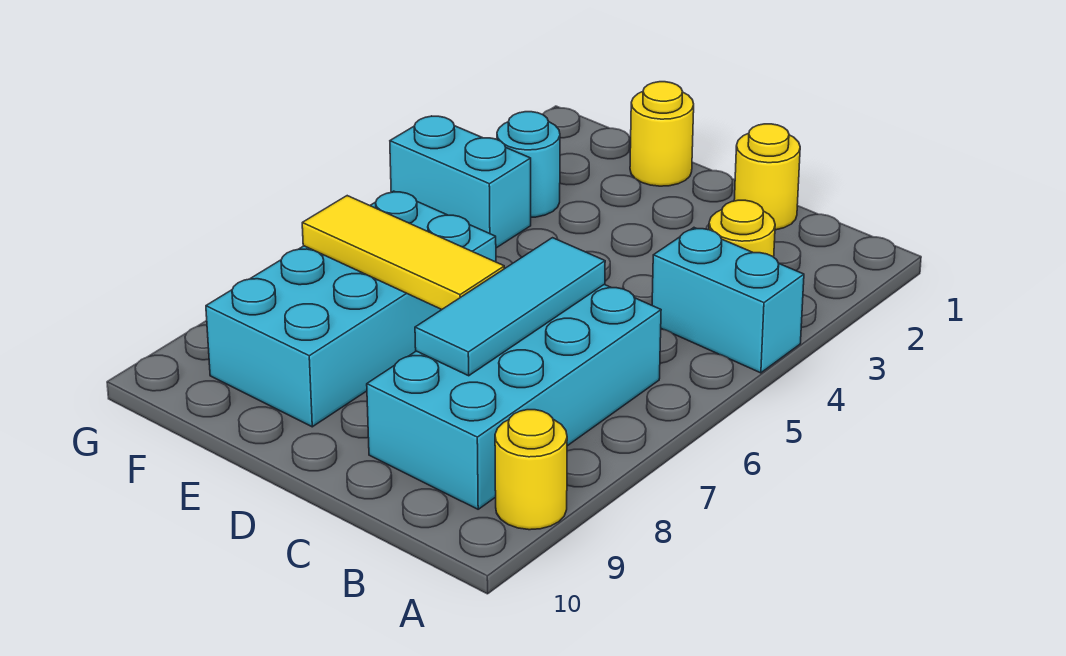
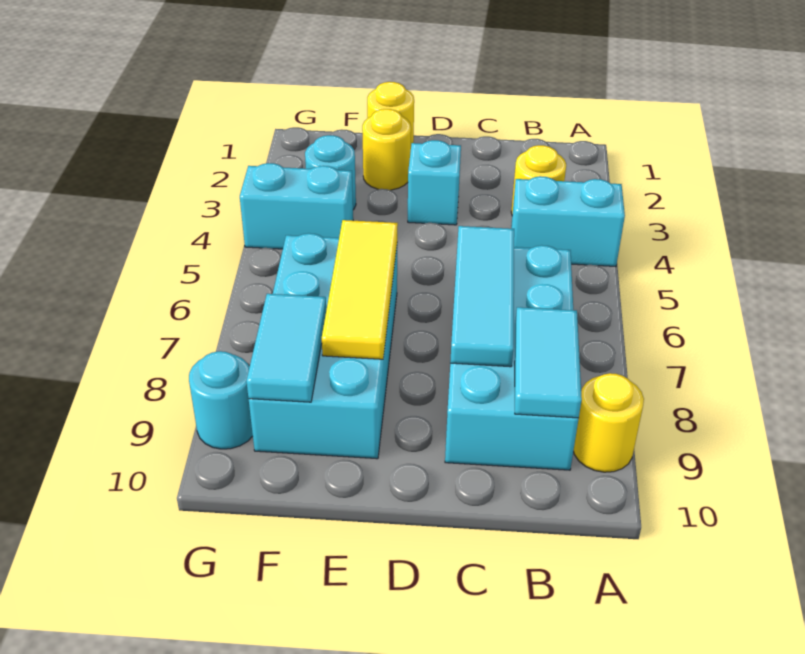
none -> cyan tile B8:B9 level 2
yellow round brick C1 level 1 -> yellow round brick E2 level 1
none -> cyan brick D3 level 1
yellow tile D7:F7 level 2 -> yellow tile E6:E8 level 2
none -> cyan tile F8:F9 level 2
none -> cyan round brick G9 level 1

